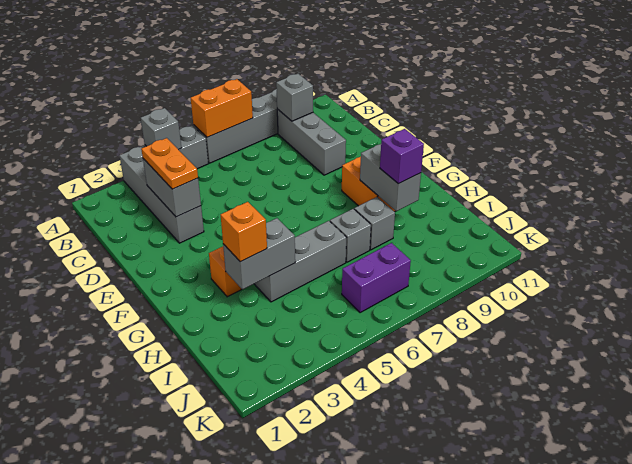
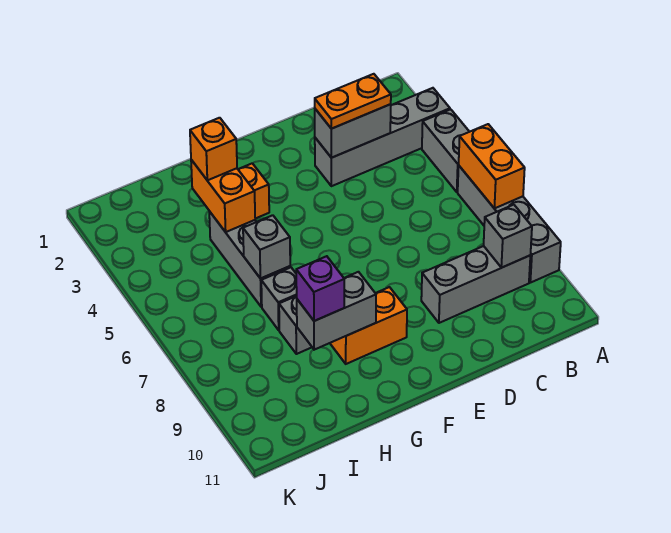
grey brick A4 level 2 -> grey brick H6 level 2
grey brick H3:H4 level 2 -> orange brick H3:H4 level 2
purple brick J6:J7 level 1 -> none

